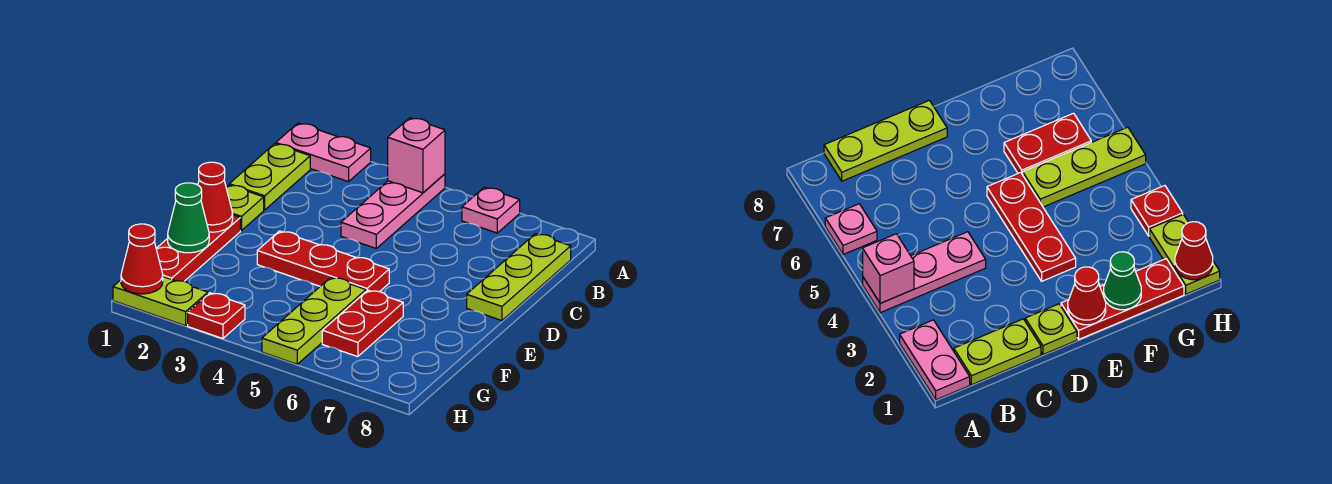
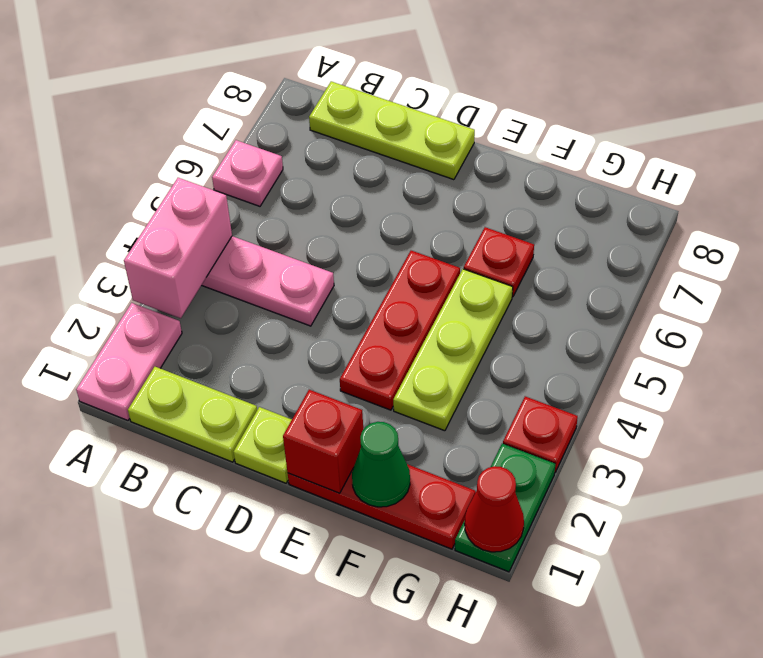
pink brick A4 level 2 -> pink brick A3:A4 level 2
red cone E1 level 2 -> red brick E1 level 2
lime plate F5:H5 level 1 -> lime plate F3:F5 level 1
red plate F6:G6 level 1 -> red plate F6 level 1
lime plate H1:H2 level 1 -> green plate H1:H2 level 1

